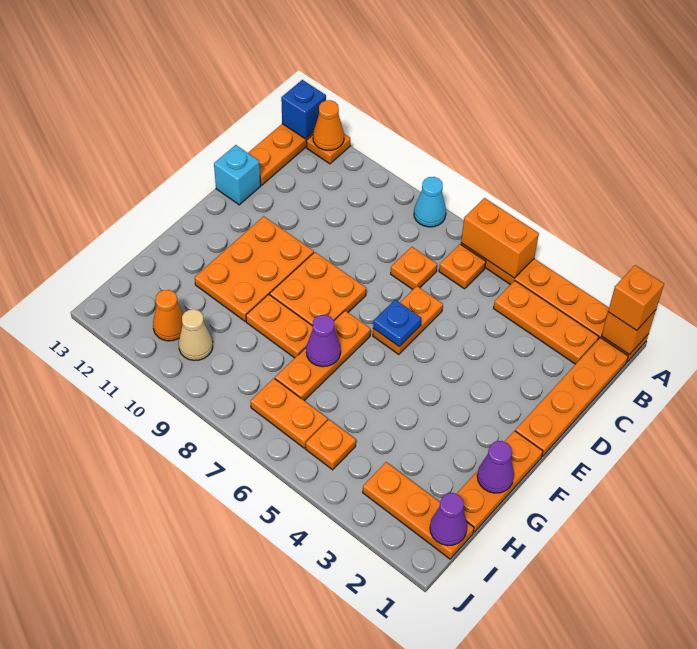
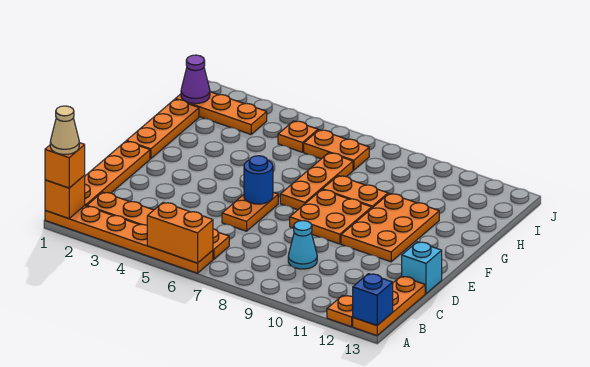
cyan cone A8 level 1 -> cyan cone C9 level 1
orange cone A12 level 2 -> none
orange plate C7 level 1 -> none
blue plate E6 level 2 -> blue round brick E6 level 2
purple cone G1 level 2 -> none
purple cone G7 level 2 -> none
tan cone I10 level 1 -> tan cone A1 level 4
orange cone I11 level 1 -> none

